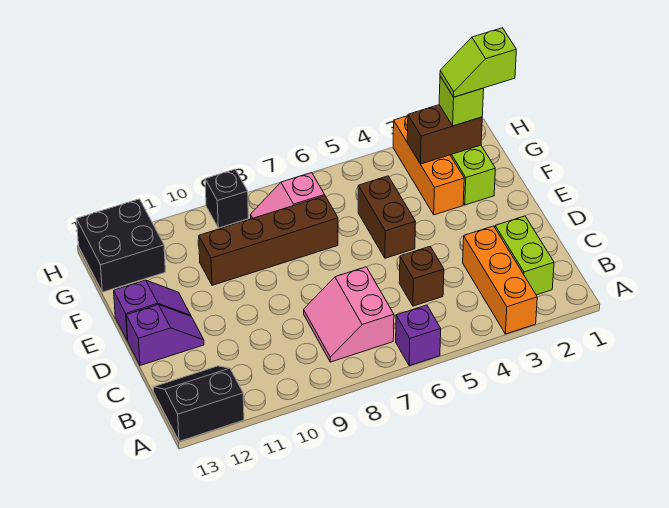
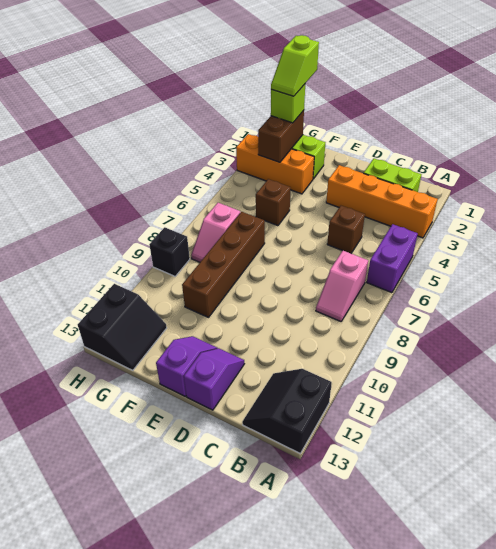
orange brick A3:C3 level 1 -> orange brick A3:D3 level 1
purple brick A6 level 1 -> purple brick A5:A6 level 1
pink slope B7:C8 level 1 top 7 -> pink slope B7:B8 level 1 top 7
brown brick E5:F5 level 1 -> brown brick F5 level 1
black brick G12:H13 level 1 -> black slope G12:H13 level 1 top H

